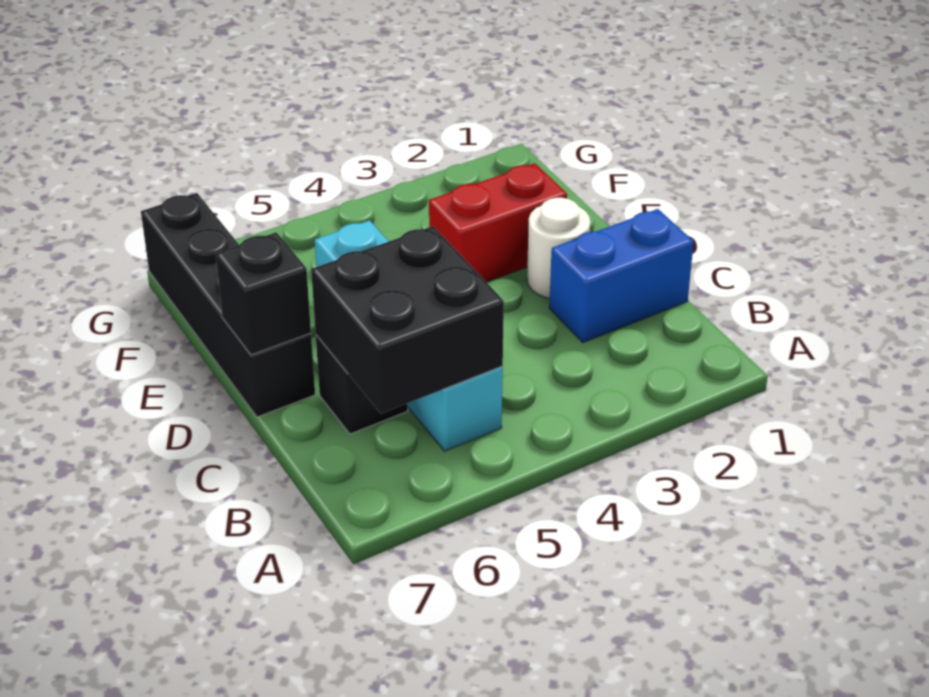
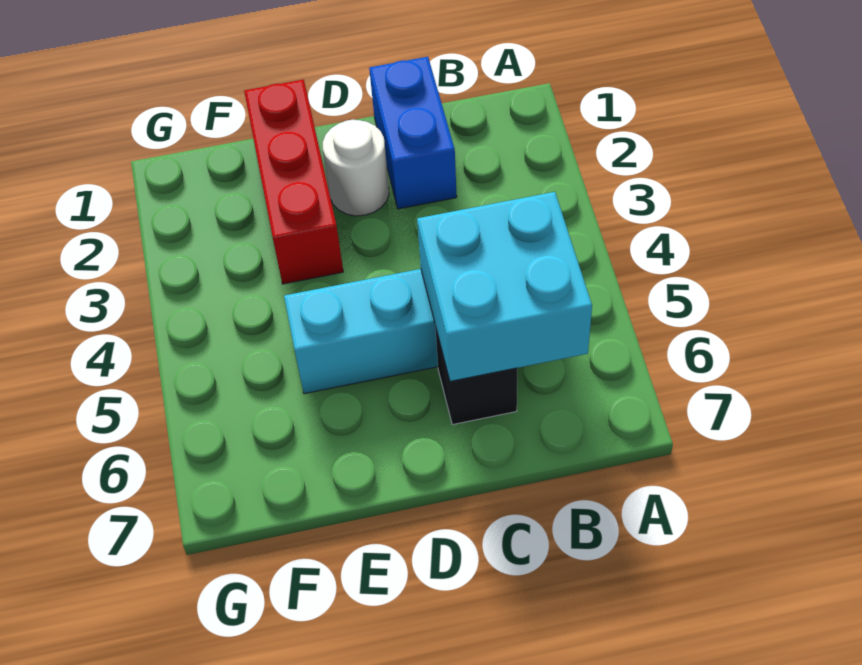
black brick B5:C6 level 2 -> cyan brick B5:C6 level 2
black brick D7:G7 level 1 -> none
black brick D7 level 2 -> none
red brick E2:E3 level 1 -> red brick E1:E3 level 1

